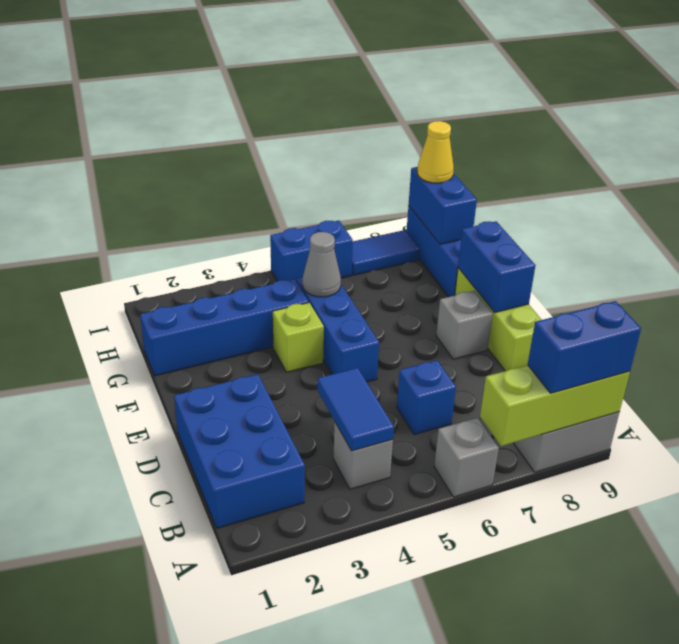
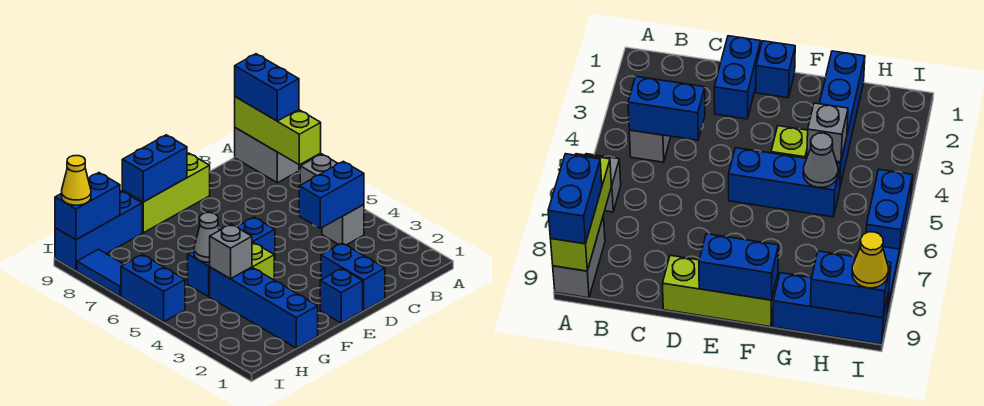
blue brick B1:D2 level 1 -> blue brick D1:D2 level 1
blue tile B4:C4 level 2 -> blue brick B4:C4 level 2
blue brick C6 level 1 -> blue brick E1 level 1
grey brick E8 level 1 -> grey brick G4 level 2

